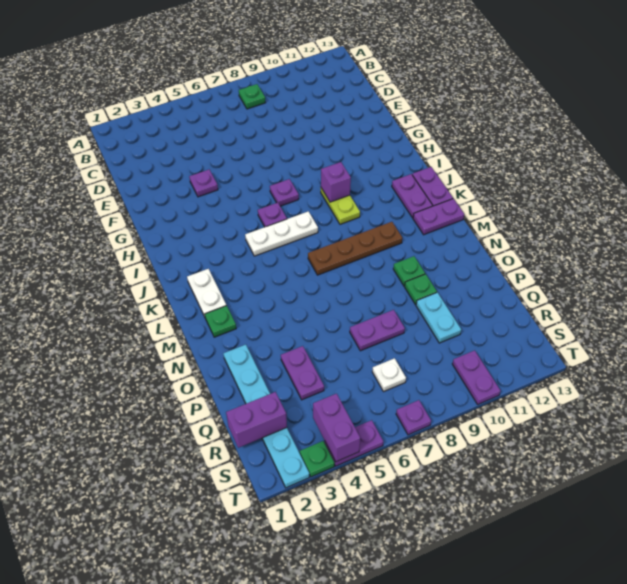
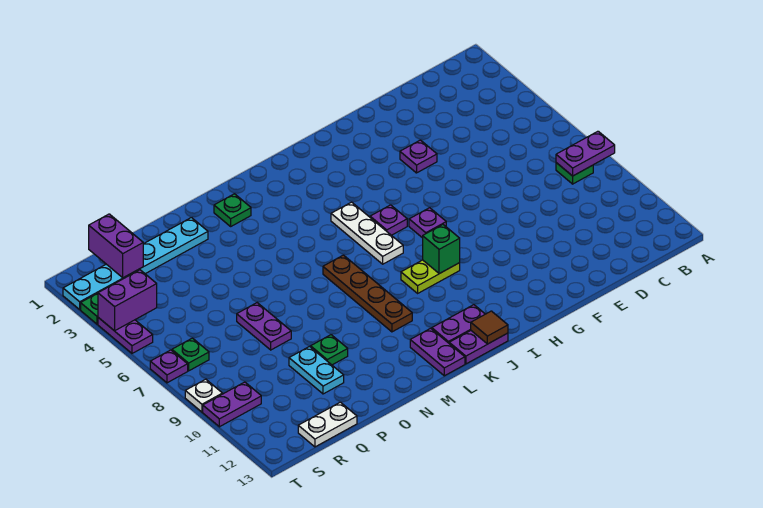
purple brick I9 level 2 -> green brick I9 level 2
none -> brown tile J13 level 2
white plate K2:L2 level 1 -> white plate Q13:R13 level 1
green plate N10 level 1 -> green plate S7 level 1
purple plate P4:Q4 level 1 -> purple plate A8:B8 level 2
cyan plate P10:Q10 level 1 -> cyan plate P10:P11 level 1
white plate R7 level 1 -> white plate T9 level 1

